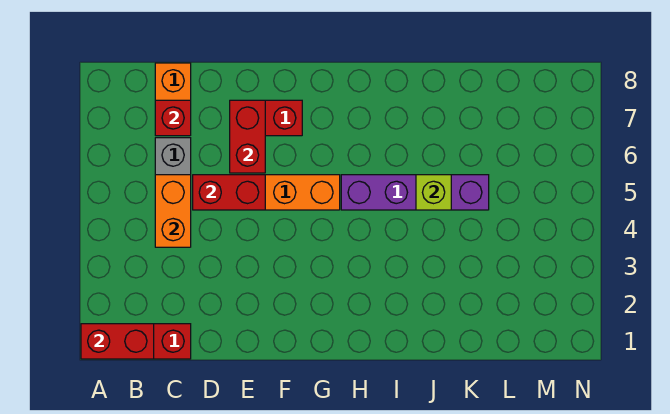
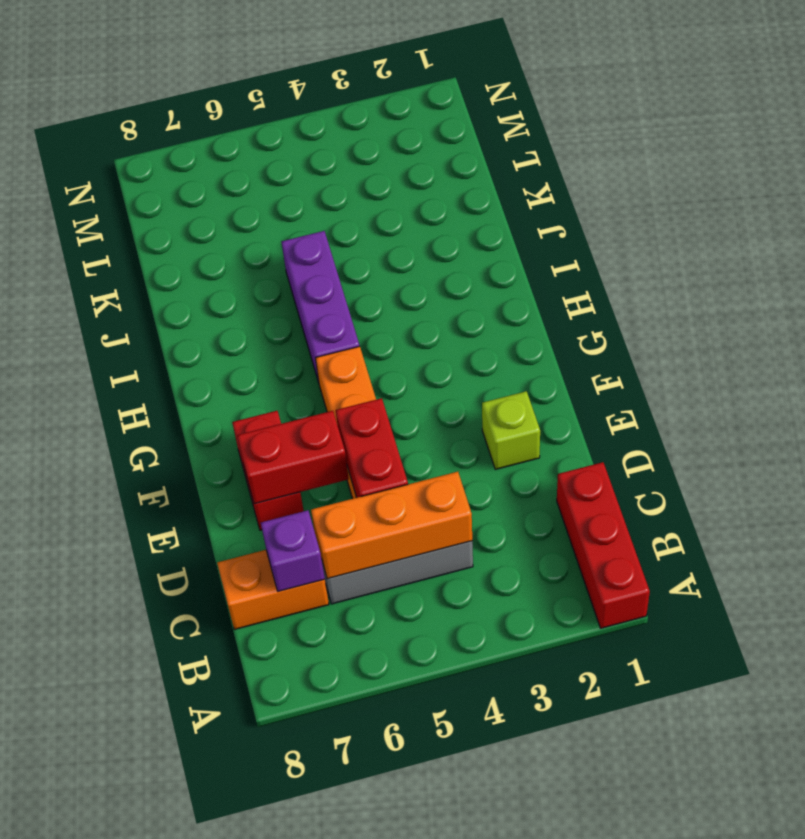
red brick A1:B1 level 2 -> none
orange brick C4:C5 level 2 -> orange brick C4:C6 level 2
red brick C7 level 2 -> purple brick C7 level 2
purple brick H5:K5 level 1 -> purple brick H5:J5 level 1
lime brick J5 level 2 -> lime brick E2 level 1

